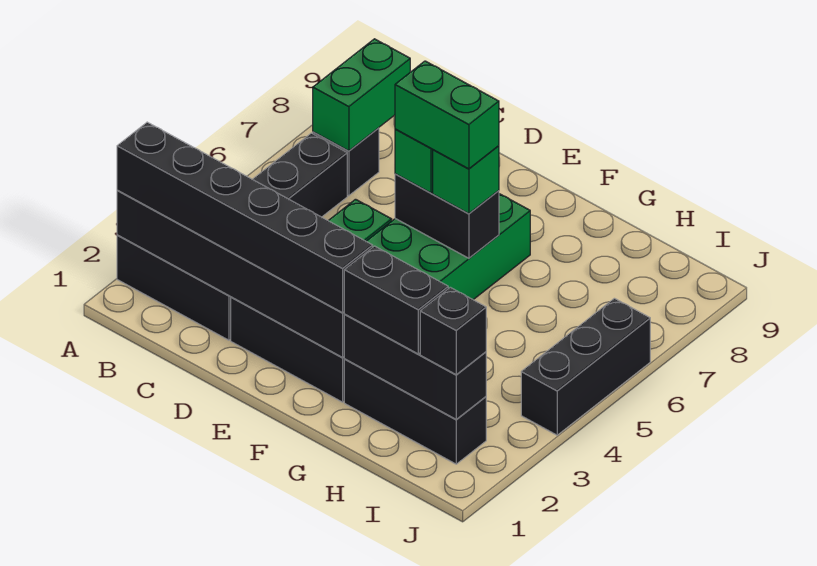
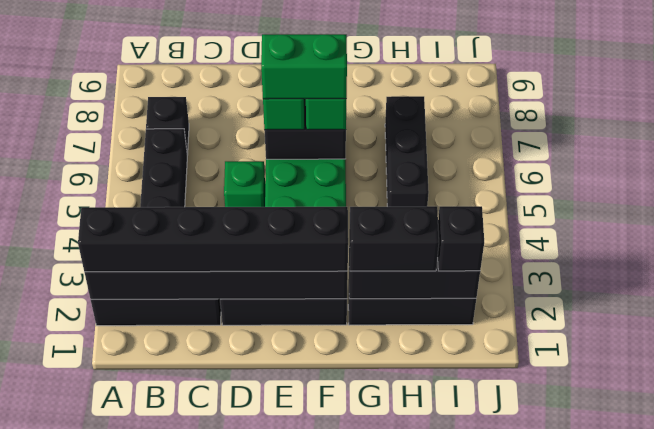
green brick B7:B8 level 2 -> none
black brick J4:J6 level 1 -> black brick H5:H7 level 1

